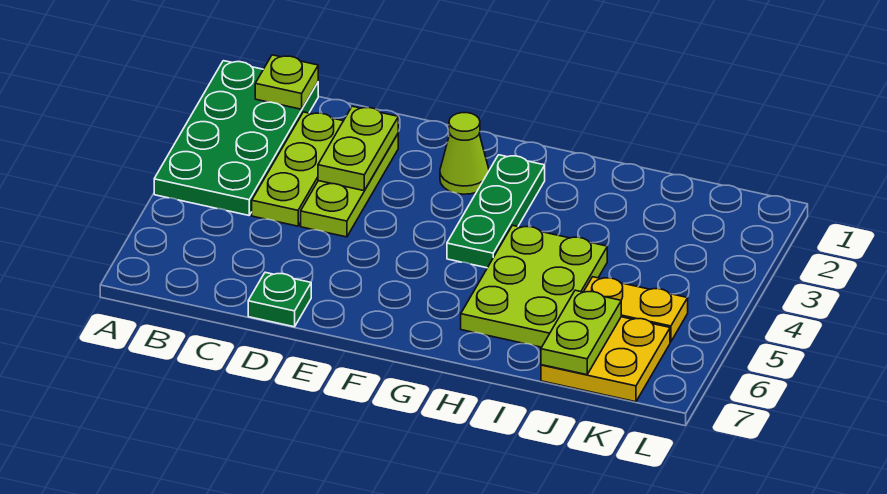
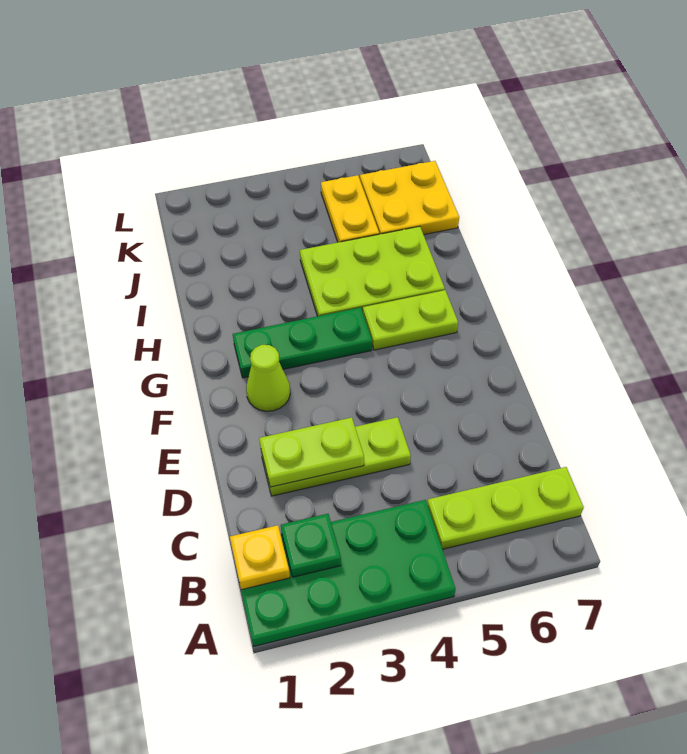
lime plate B1 level 2 -> yellow plate B1 level 2
lime plate C2:C4 level 1 -> lime plate B5:B7 level 1
green plate D7 level 1 -> green plate B2 level 2
lime plate J6:J7 level 2 -> lime plate G5:G6 level 1

